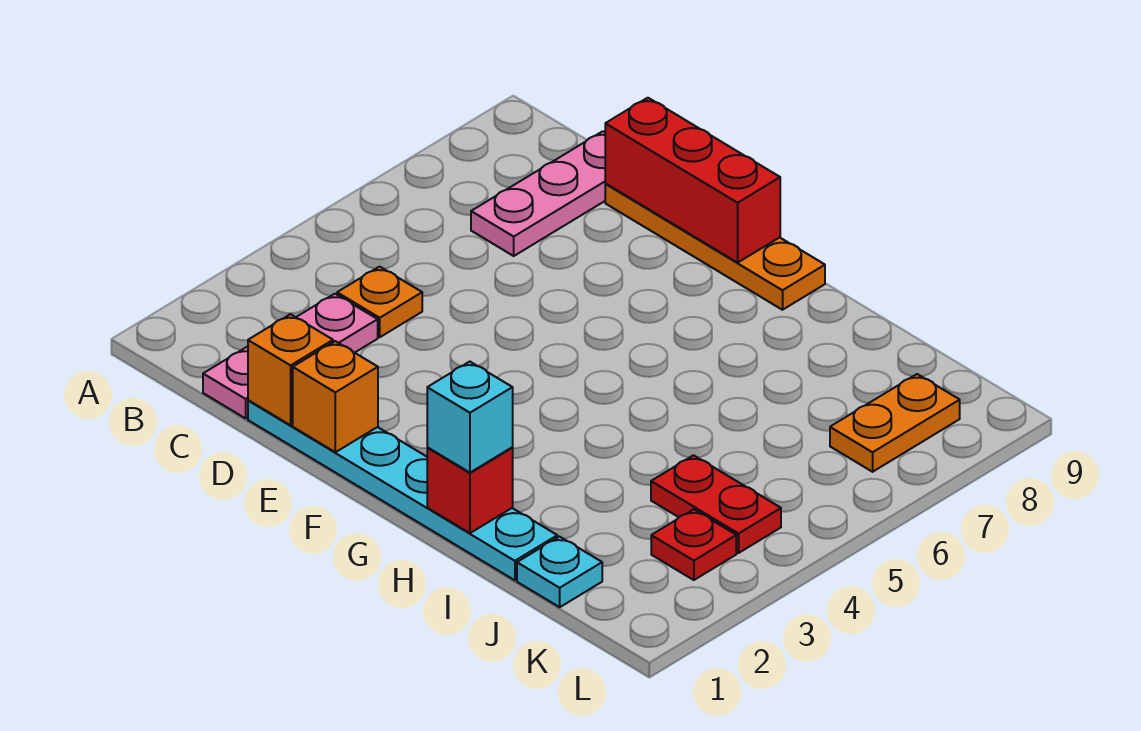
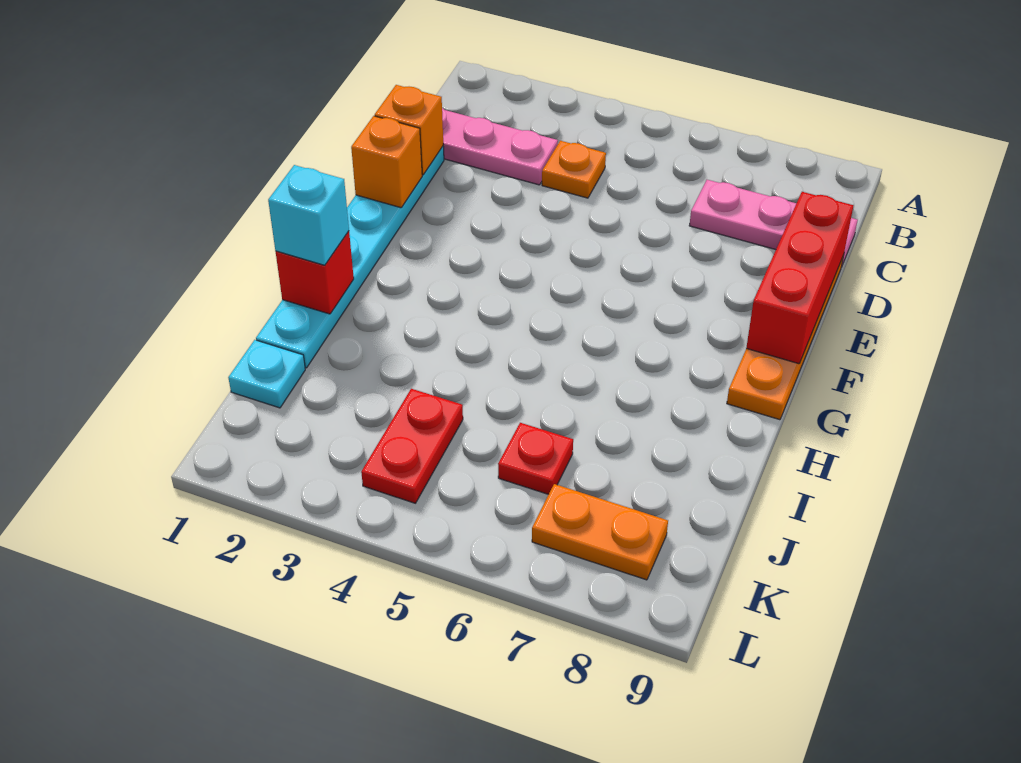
red plate K3 level 1 -> red plate J6 level 1

